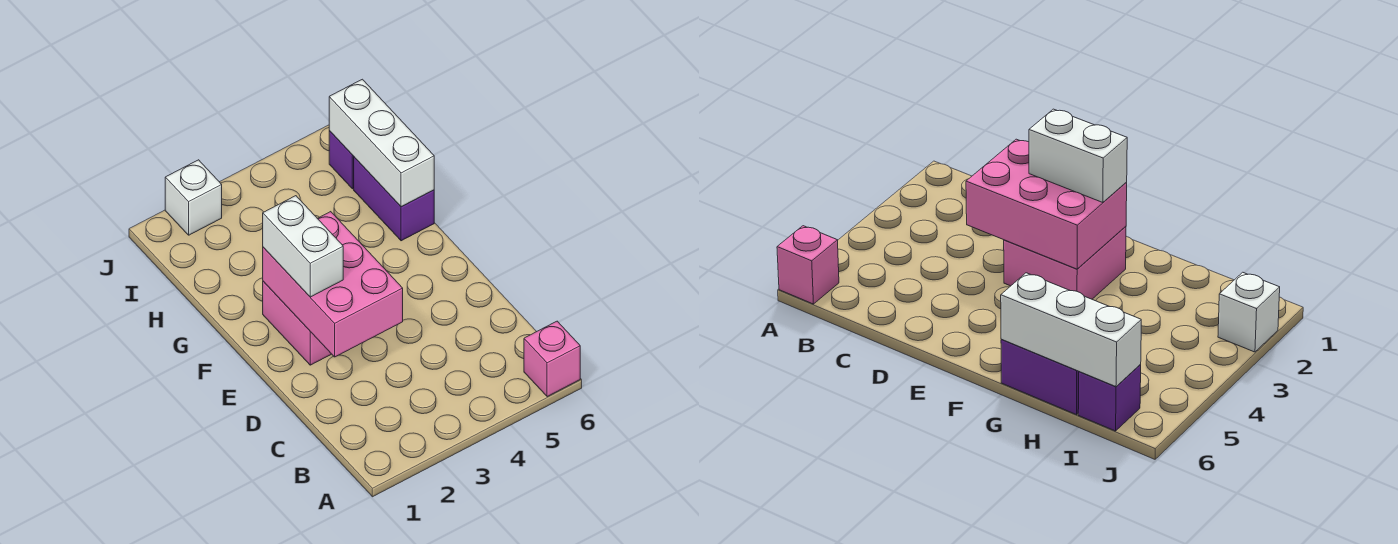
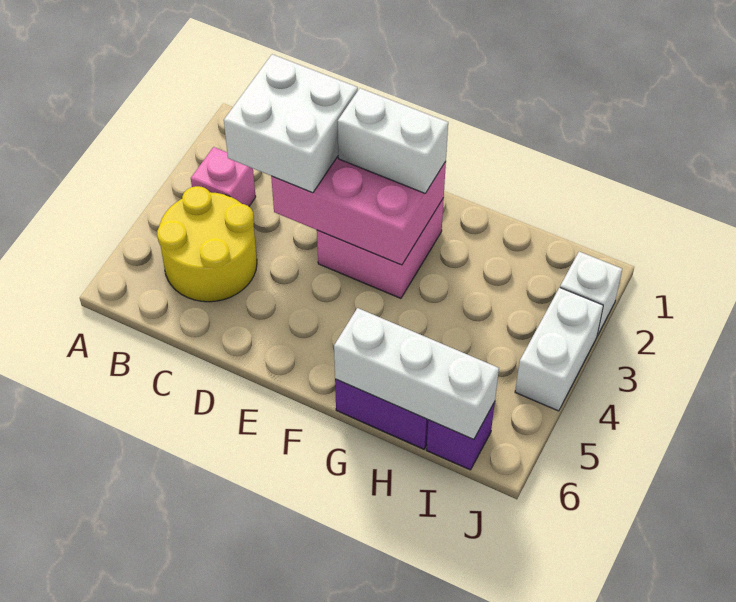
pink brick A6 level 1 -> pink brick B3 level 1
none -> yellow round brick B4:C5 level 1
none -> white brick C2:D3 level 3
none -> white brick J3:J4 level 1

